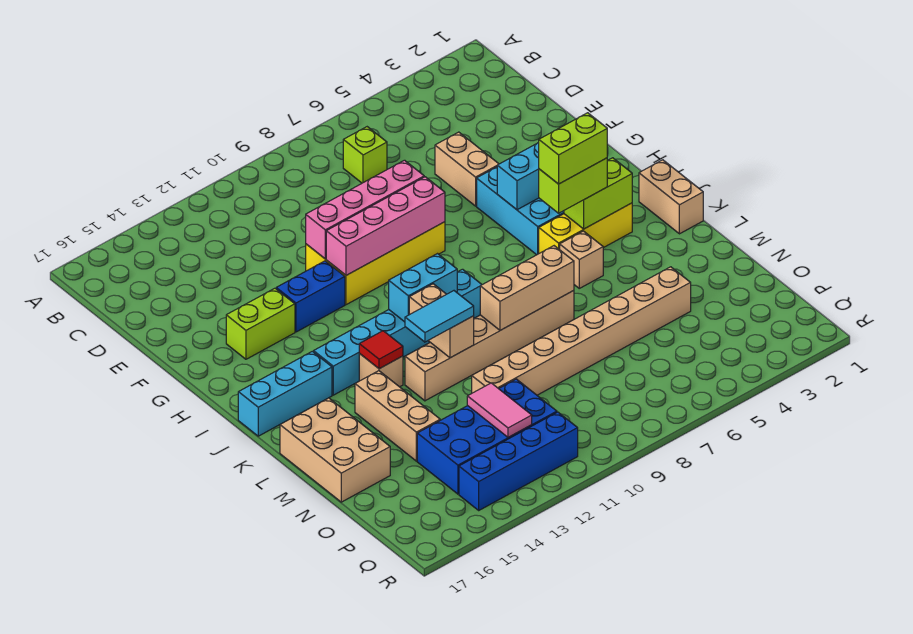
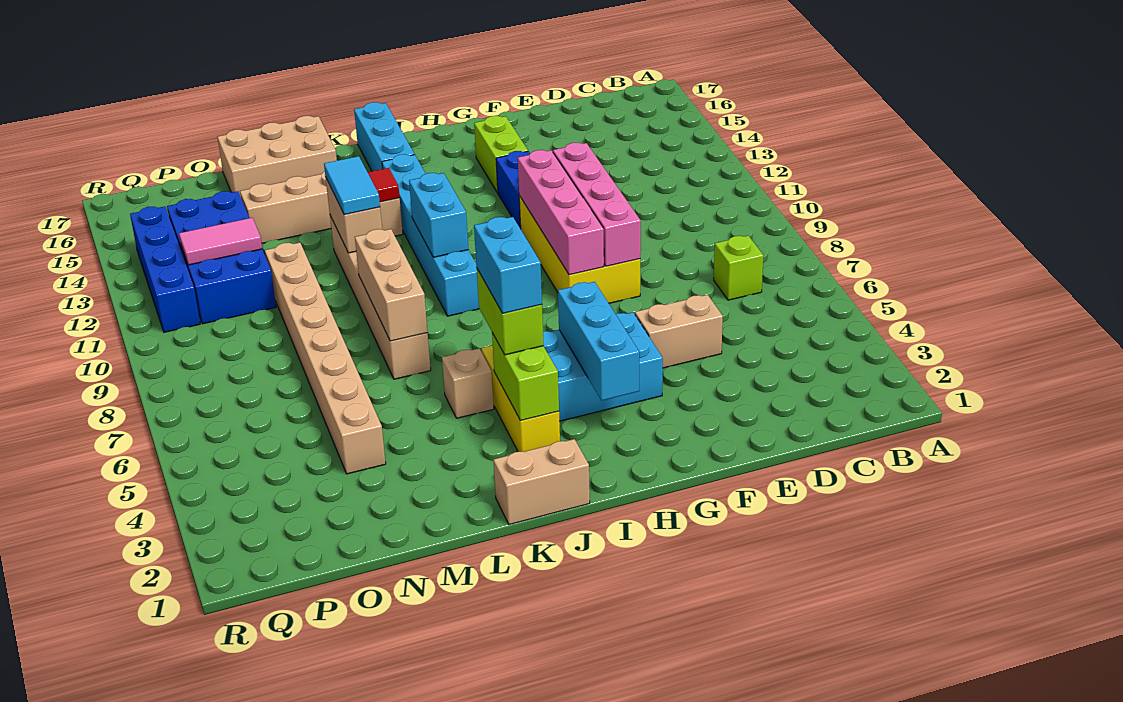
lime brick J4:J5 level 4 -> cyan brick J4:J5 level 4
tan brick K11:L11 level 2 -> tan brick L11:L12 level 2

